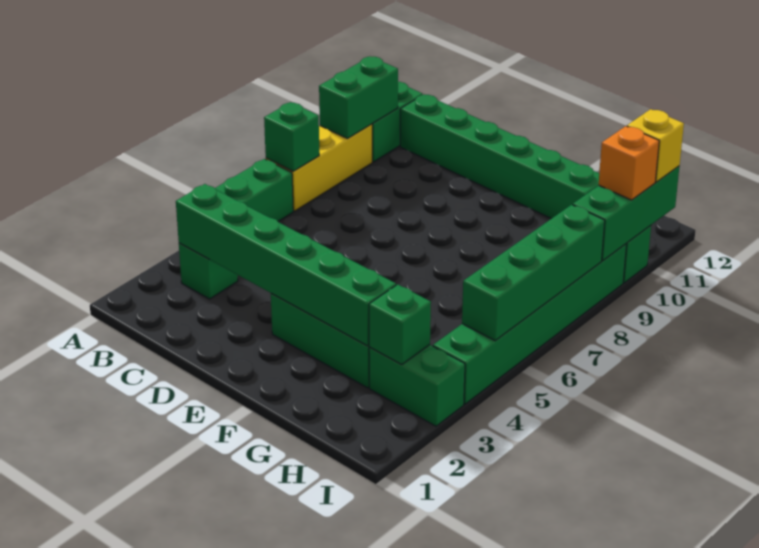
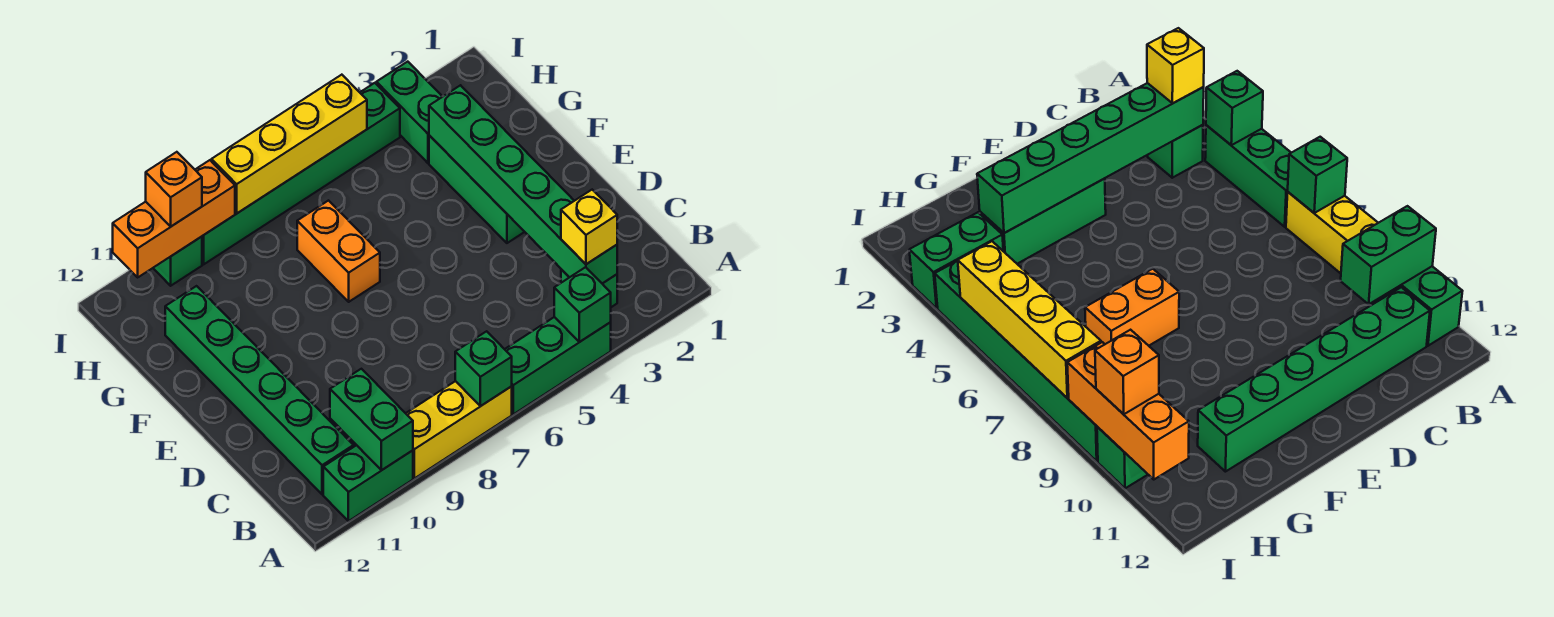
green brick A9:A10 level 2 -> green brick A10:B10 level 2
none -> orange brick F7:G7 level 1
green brick H3 level 2 -> green brick A4 level 2
green brick I5:I8 level 2 -> yellow brick I5:I8 level 2
green brick I9:I11 level 2 -> orange brick I9:I11 level 2
yellow brick I11 level 3 -> yellow brick B3 level 3

